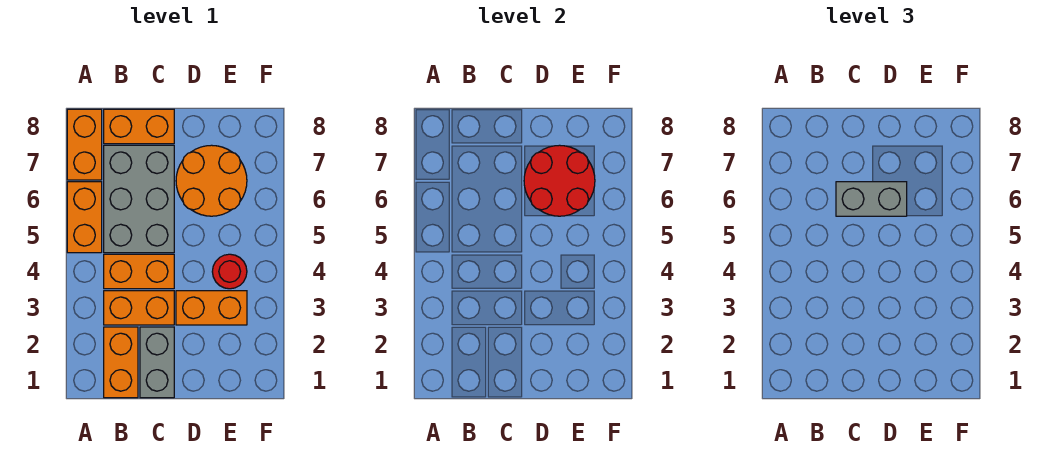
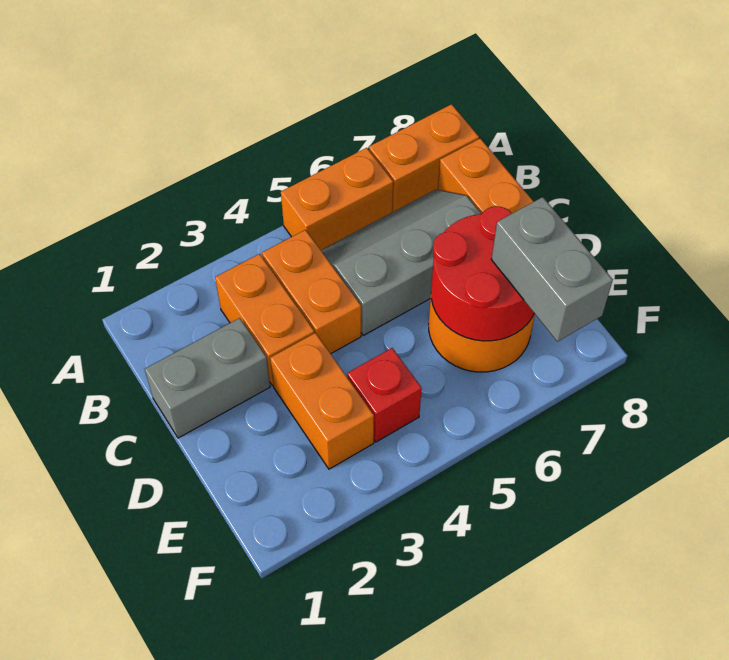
orange brick B1:B2 level 1 -> none
grey brick B5:C7 level 1 -> grey slope B5:C7 level 1 top C
grey brick C6:D6 level 3 -> grey brick E7:F7 level 3
red round brick E4 level 1 -> red brick E4 level 1

